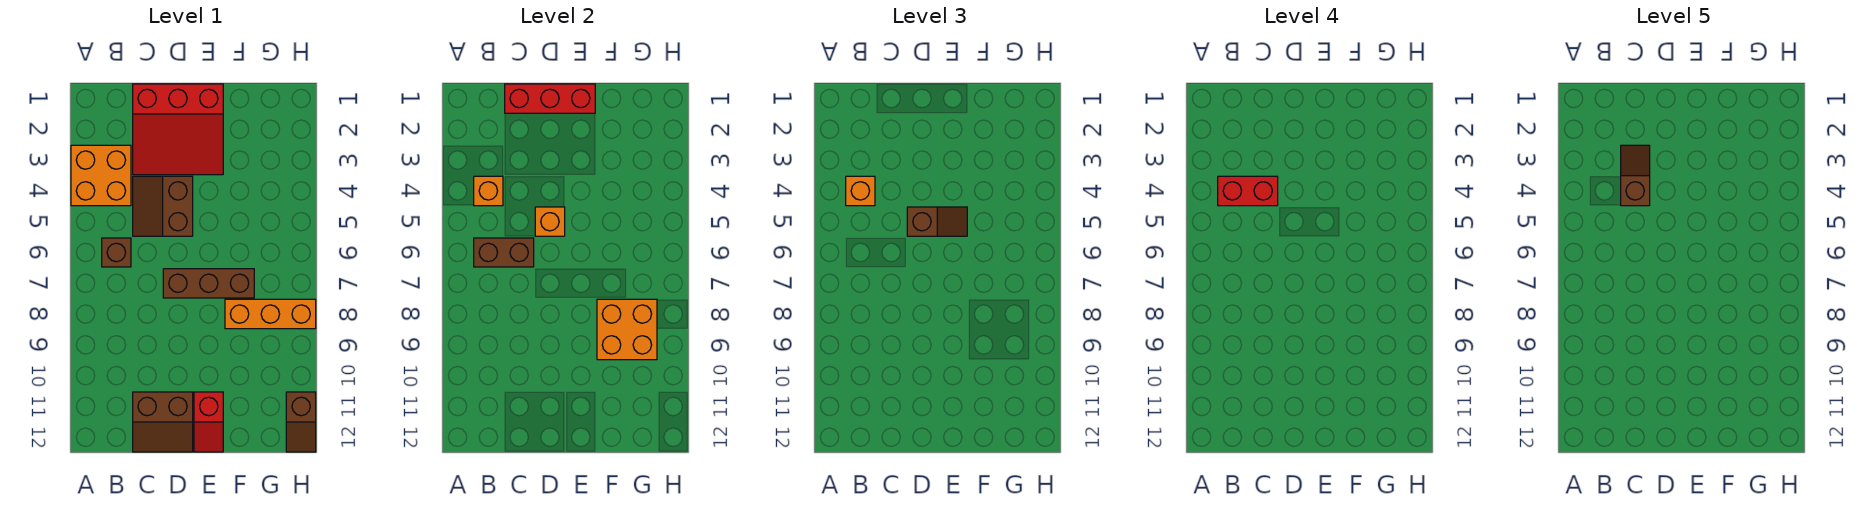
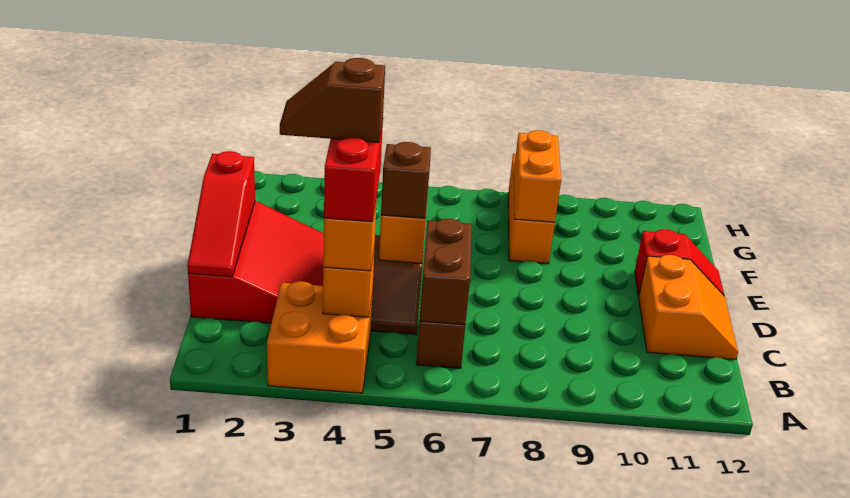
red brick C1:E1 level 2 -> red slope C1:E1 level 2 top E
brown slope C11:D12 level 1 top 11 -> orange slope C11:D12 level 1 top 11
brown brick D7:F7 level 1 -> none
orange brick F8:G9 level 2 -> orange brick F8:G8 level 2
brown slope H11:H12 level 1 top 11 -> none

